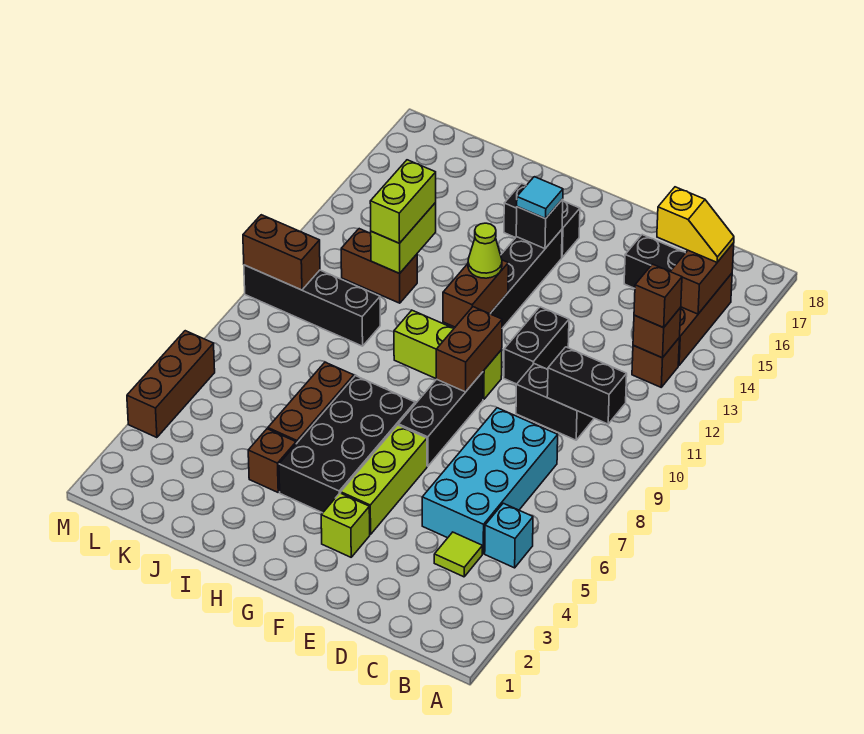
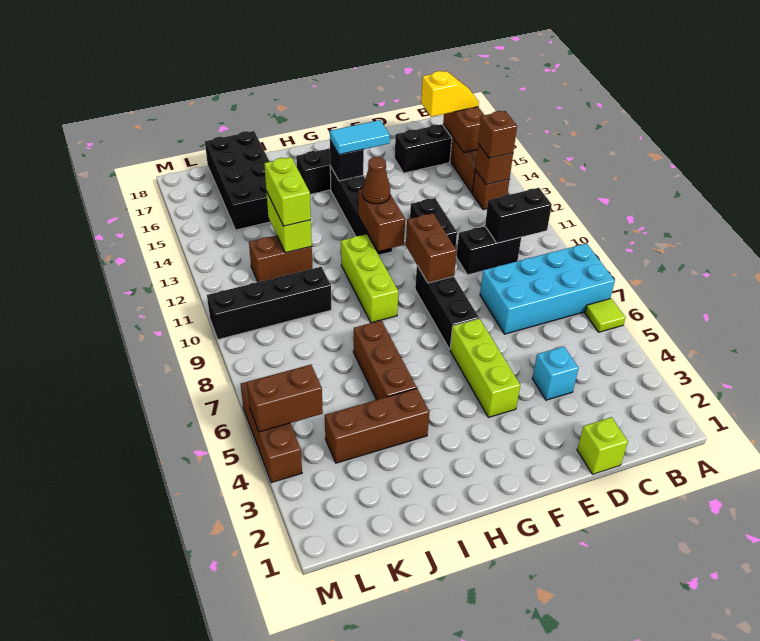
cyan brick B5 level 1 -> cyan brick D4 level 1
lime tile C4 level 1 -> lime tile A6 level 1
cyan brick C5:D8 level 1 -> cyan brick A7:D8 level 1
lime brick F3 level 1 -> lime brick D1 level 1
lime brick F10:H10 level 1 -> lime brick H9:H11 level 1
black brick G4:H7 level 1 -> black brick J15:K18 level 1
lime cone G12 level 3 -> brown cone G12 level 3
cyan tile G15 level 3 -> cyan tile F15:G15 level 3
brown brick I4 level 1 -> brown brick I4:K4 level 1
brown brick L10:M10 level 2 -> brown brick L5:M5 level 2

